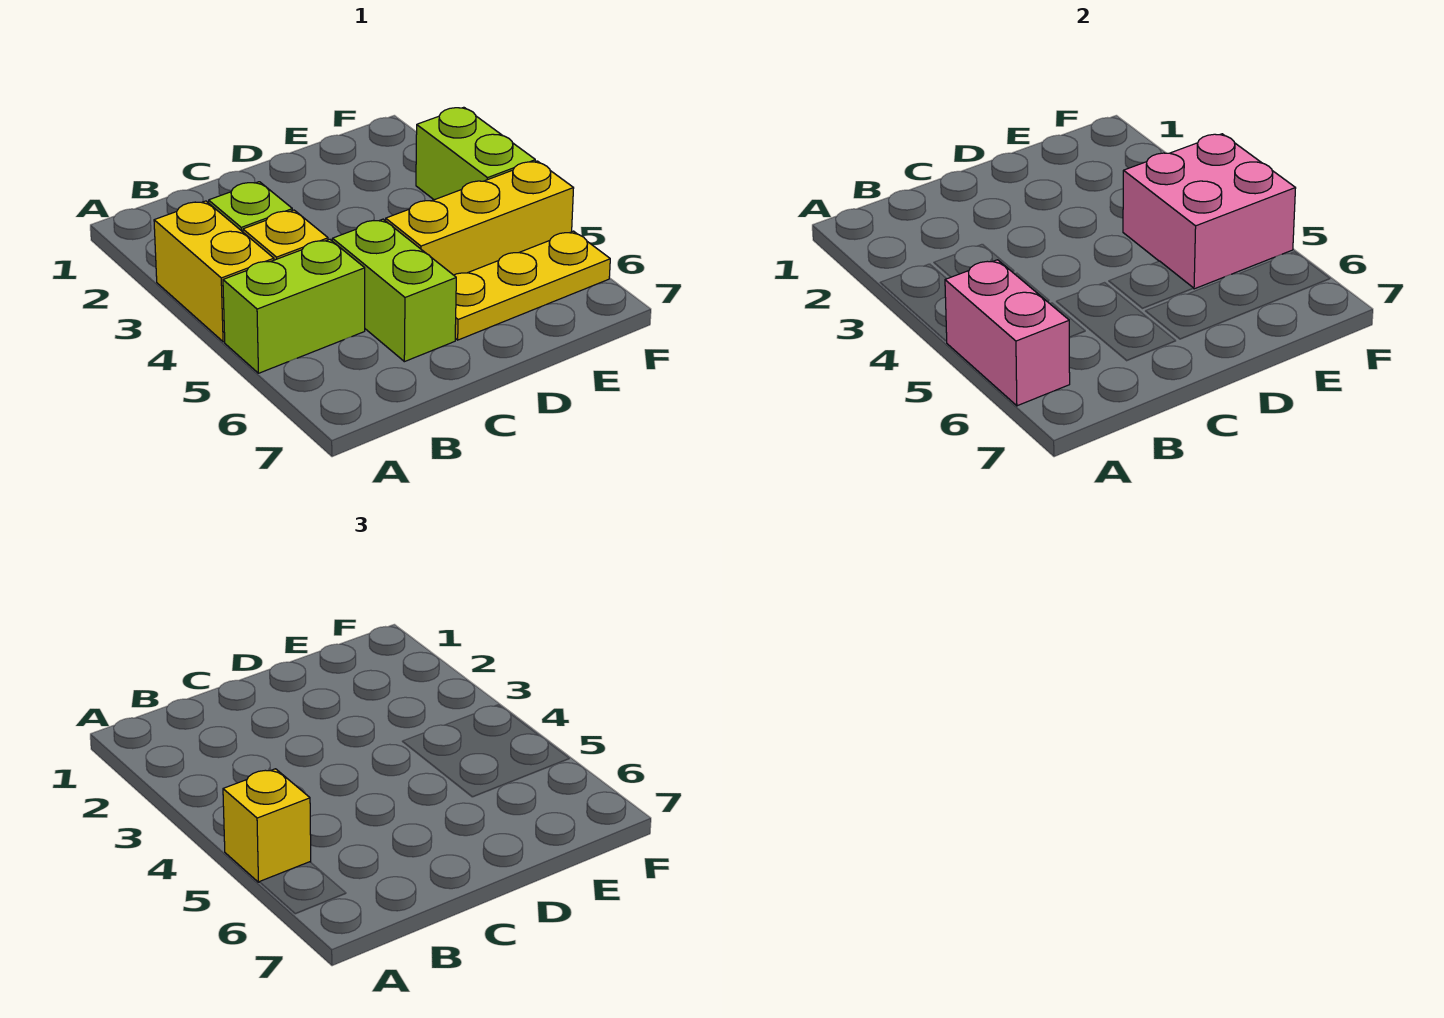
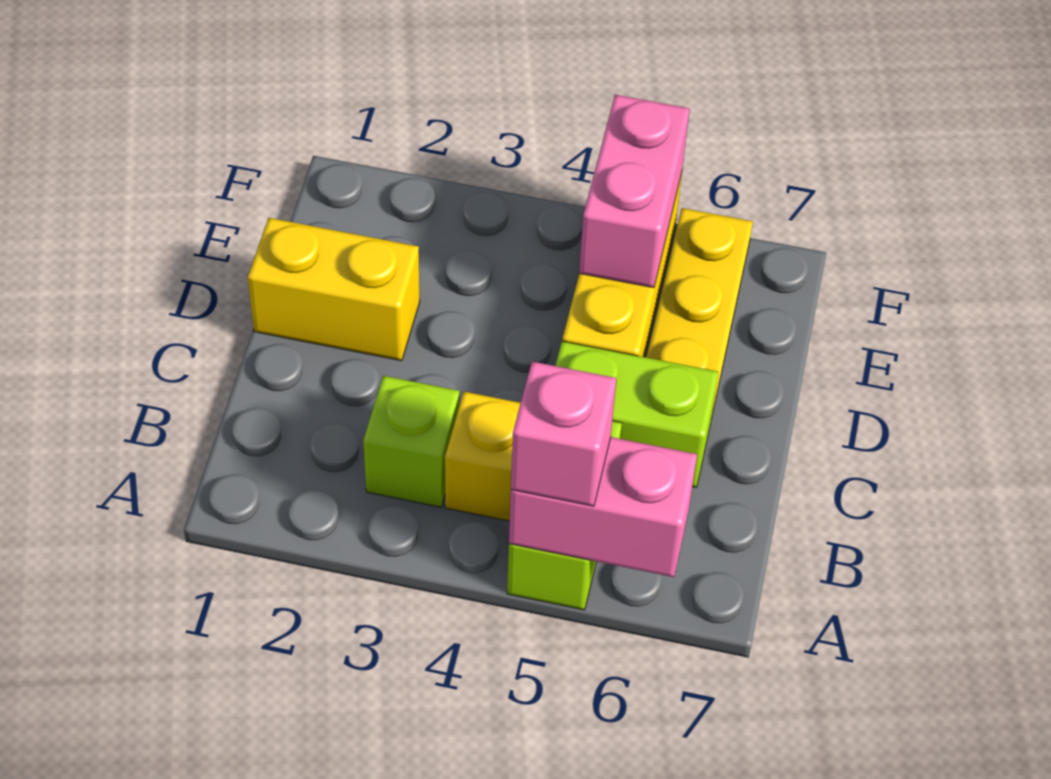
yellow brick A3:A4 level 1 -> yellow brick D1:D2 level 1
yellow brick A5 level 3 -> pink brick A5 level 3
pink brick E4:F5 level 2 -> pink brick E5:F5 level 2
lime brick F3:F4 level 1 -> none

